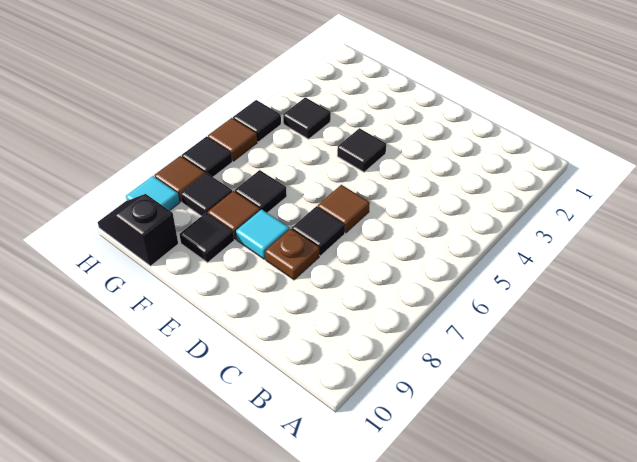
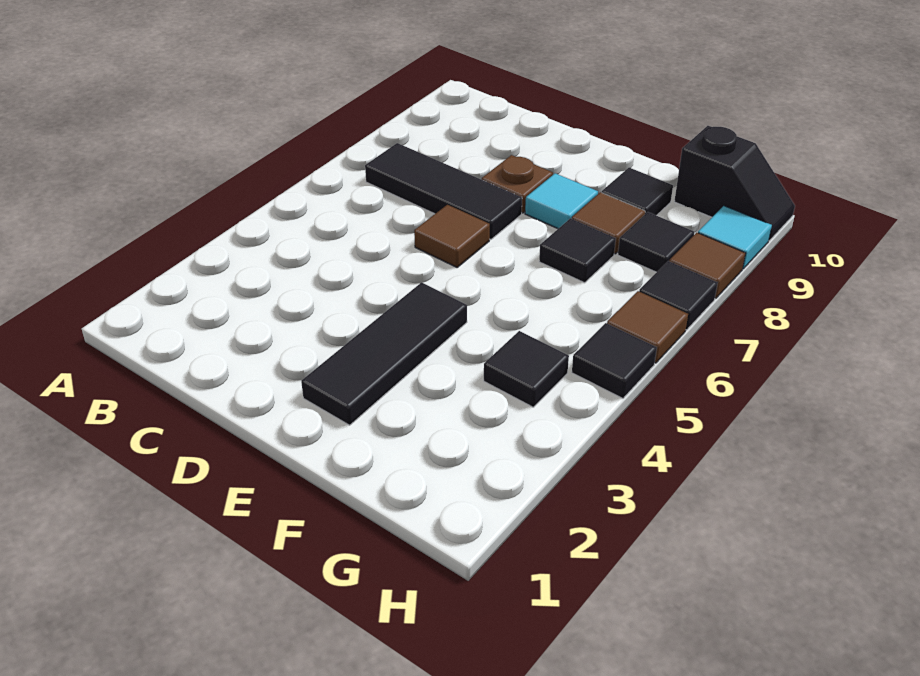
black tile D7 level 1 -> black tile B7:D7 level 1
black tile E4 level 1 -> black tile E2:E4 level 1

